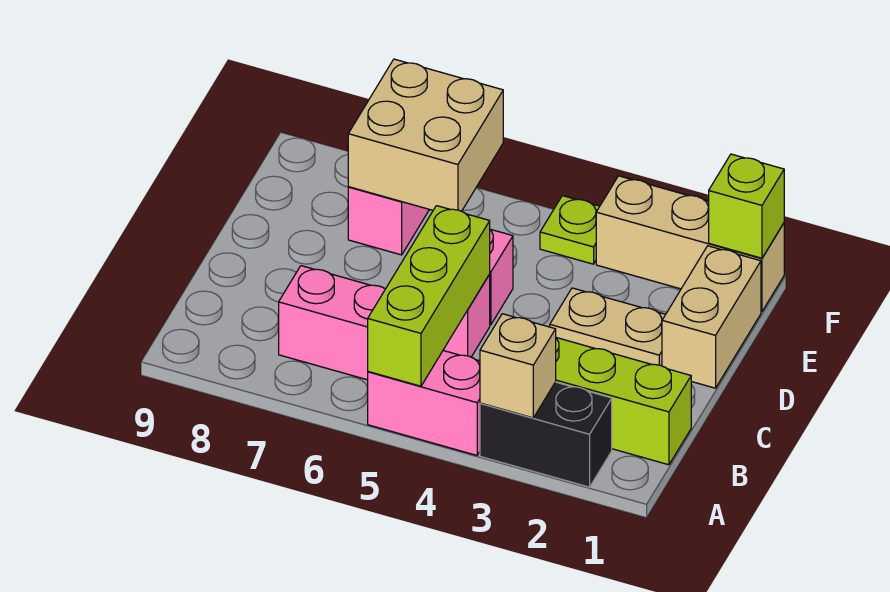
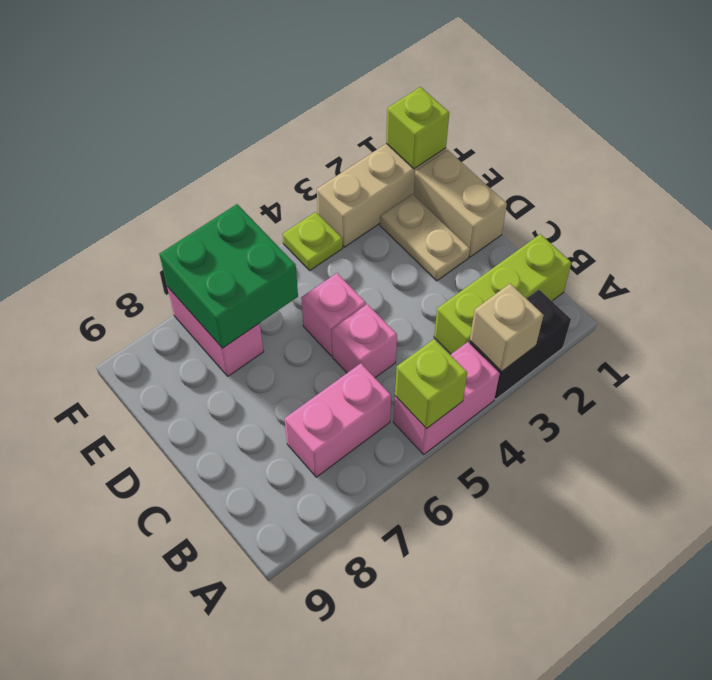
lime brick A5:C5 level 2 -> lime brick A5 level 2
tan plate D2:D3 level 1 -> tan plate D2:E2 level 1
tan brick E6:F7 level 2 -> green brick E6:F7 level 2

